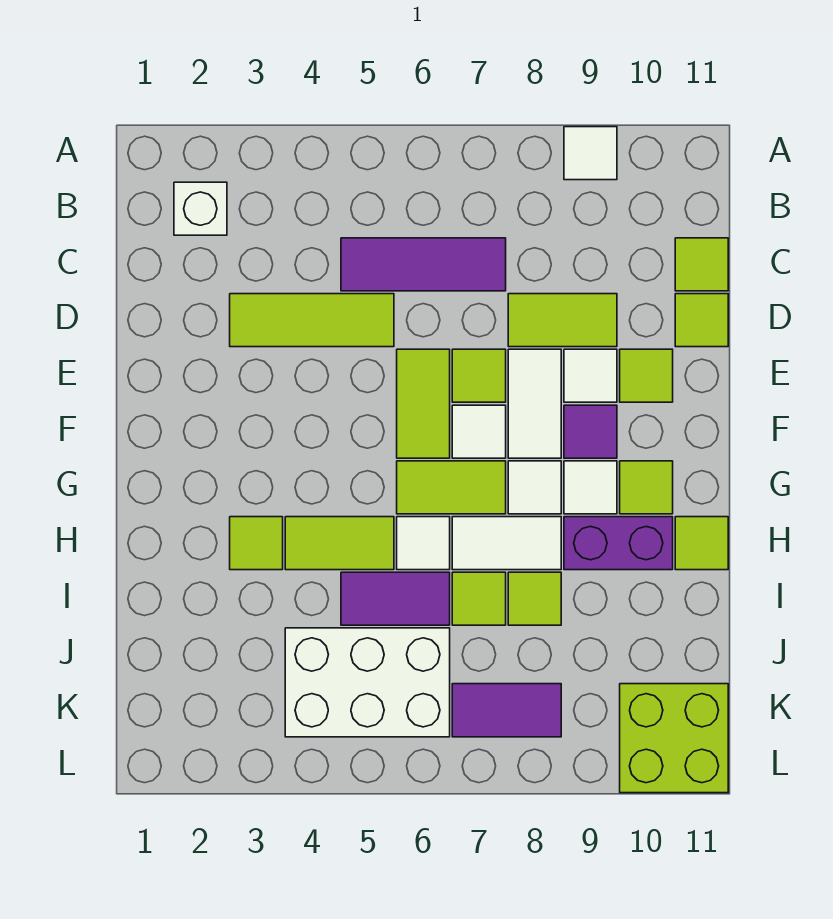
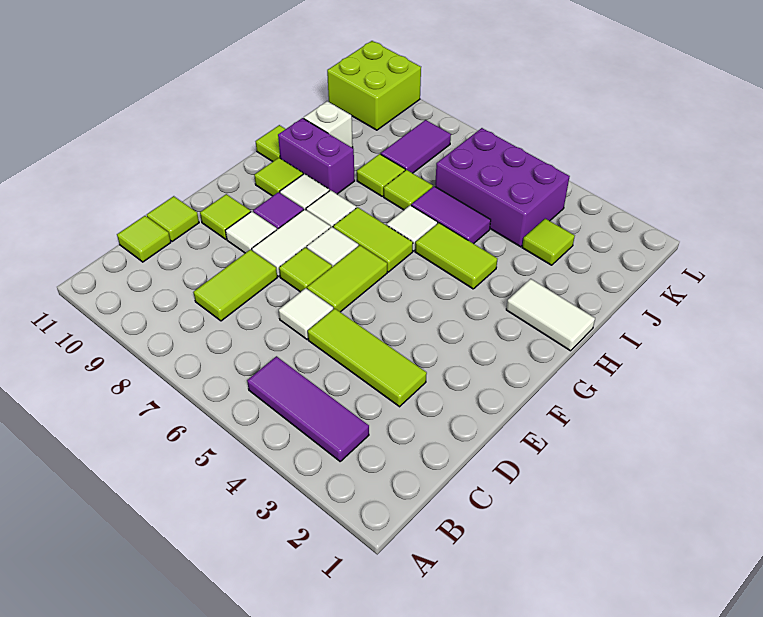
white tile A9 level 1 -> white tile D6 level 1
white brick B2 level 1 -> white brick I10 level 1
purple tile C5:C7 level 1 -> purple tile B3:B5 level 1
lime tile D8:D9 level 1 -> lime tile C8:D8 level 1
lime tile H3 level 1 -> lime tile J3 level 1
white tile H7:H8 level 1 -> white tile H1:H2 level 1
white brick J4:K6 level 1 -> purple brick J4:K6 level 1
purple tile K7:K8 level 1 -> purple tile J8:K8 level 1

